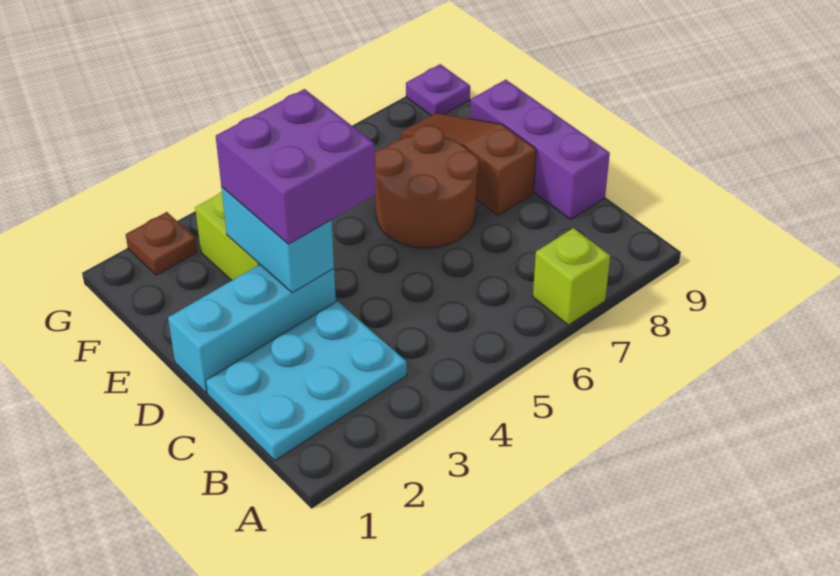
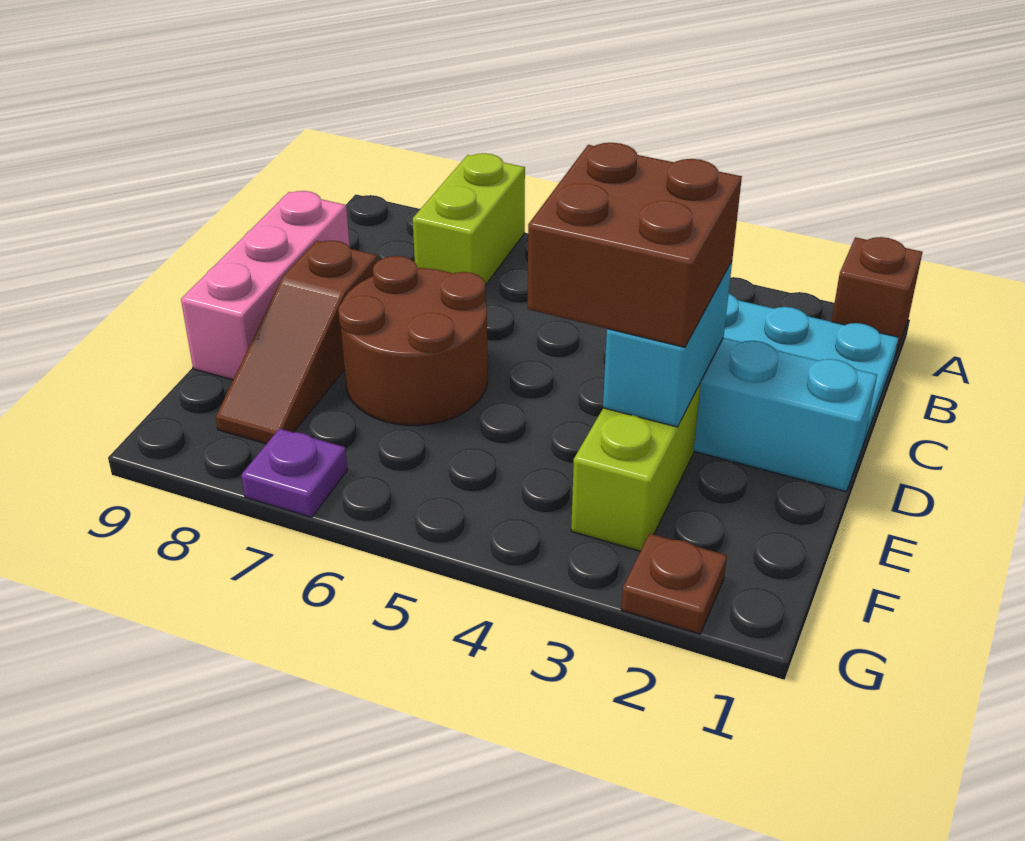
none -> brown brick A1 level 1
lime brick A7 level 1 -> lime brick A7:B7 level 1
purple brick C9:E9 level 1 -> pink brick C9:E9 level 1
purple brick D3:E4 level 3 -> brown brick D3:E4 level 3
purple plate G9 level 1 -> purple plate G7 level 1

